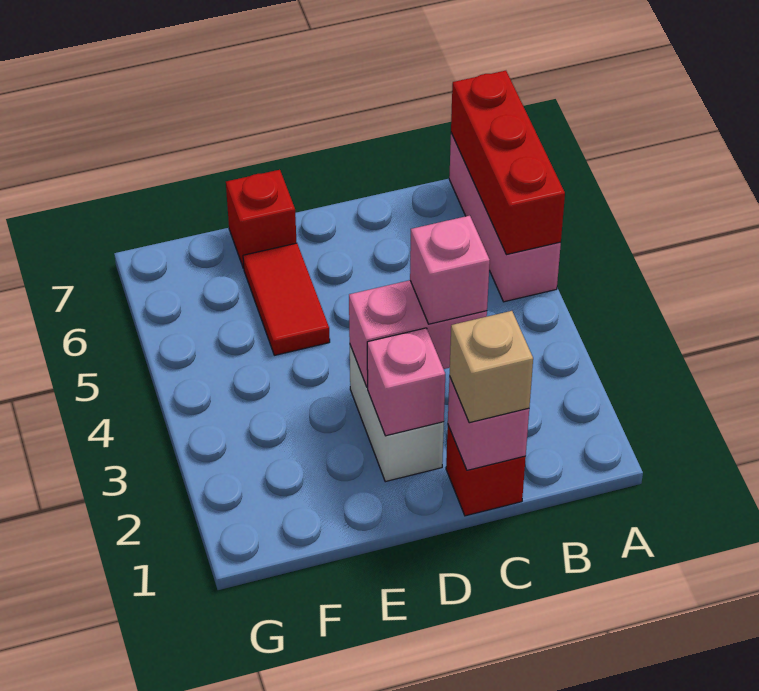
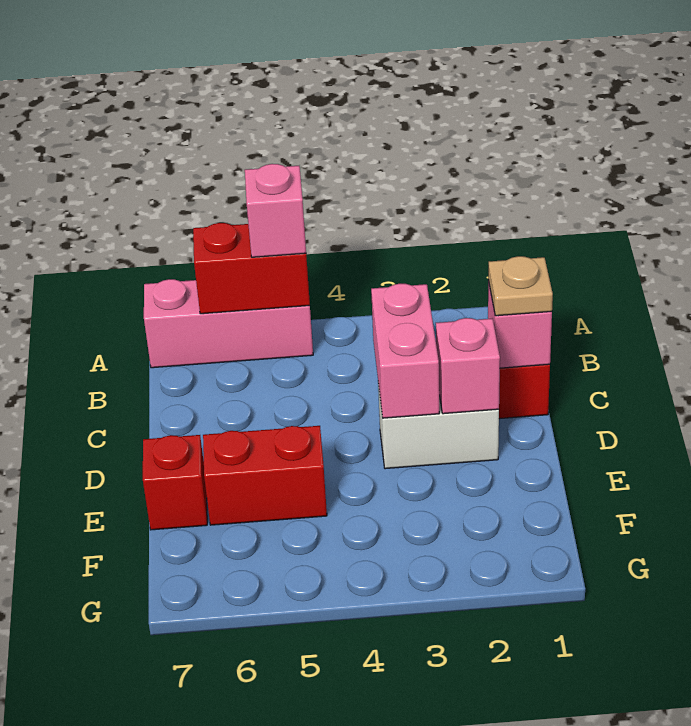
red brick A5:A7 level 2 -> red brick A5:A6 level 2
tan brick C1 level 3 -> tan plate C1 level 3
pink brick C3 level 3 -> pink brick A5 level 3
red tile E5:E6 level 1 -> red brick E5:E6 level 1

